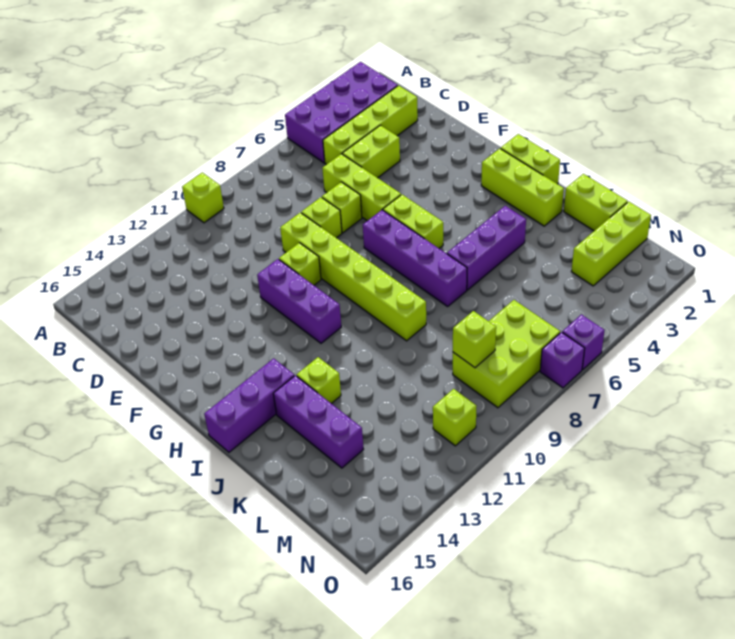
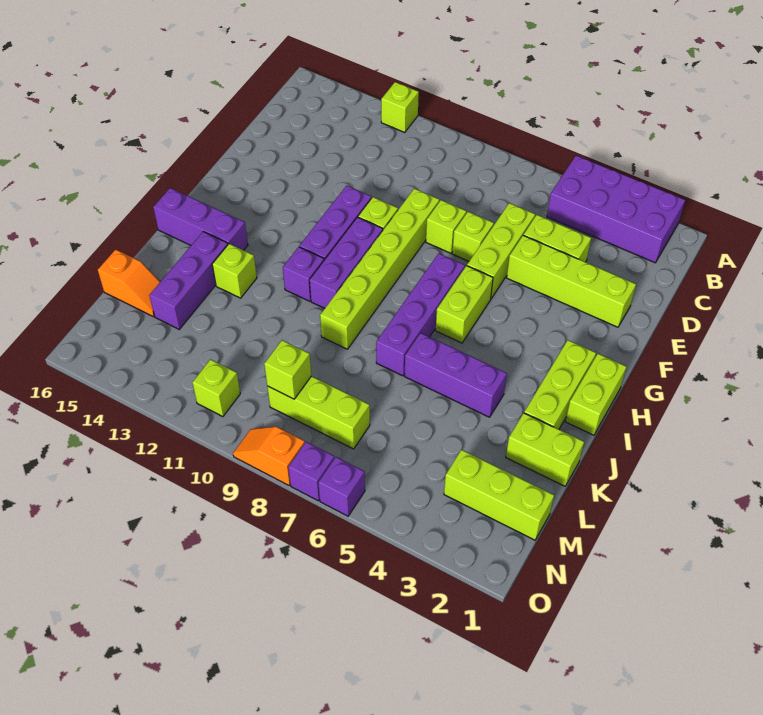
lime brick A10 level 1 -> lime brick A12 level 1
lime brick C2:C5 level 1 -> lime brick E2:E5 level 1
none -> purple brick G10:I10 level 1
none -> purple brick I11 level 1
lime brick K1:L1 level 1 -> lime brick K1:K2 level 1
none -> orange slope L15:L16 level 1 top 16
lime brick M7:N9 level 1 -> lime brick M7:M9 level 1
none -> orange slope O8:O9 level 1 top 8

